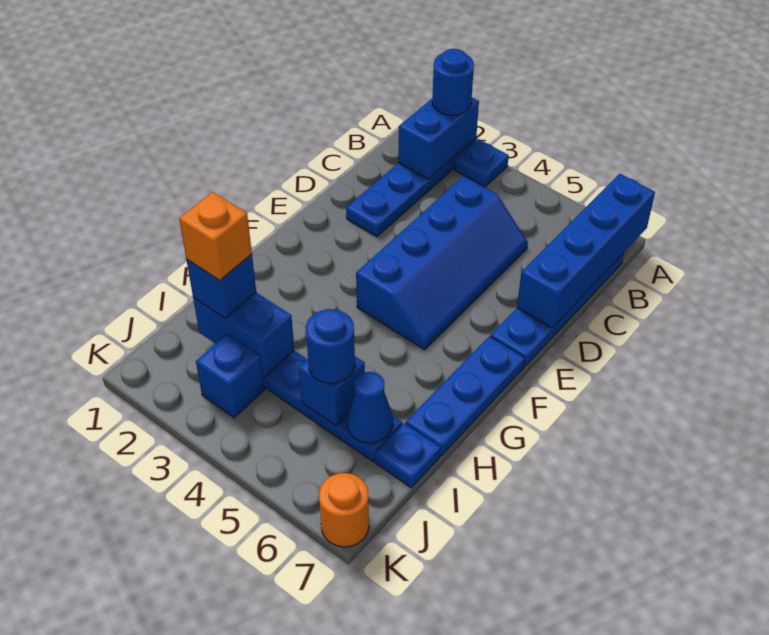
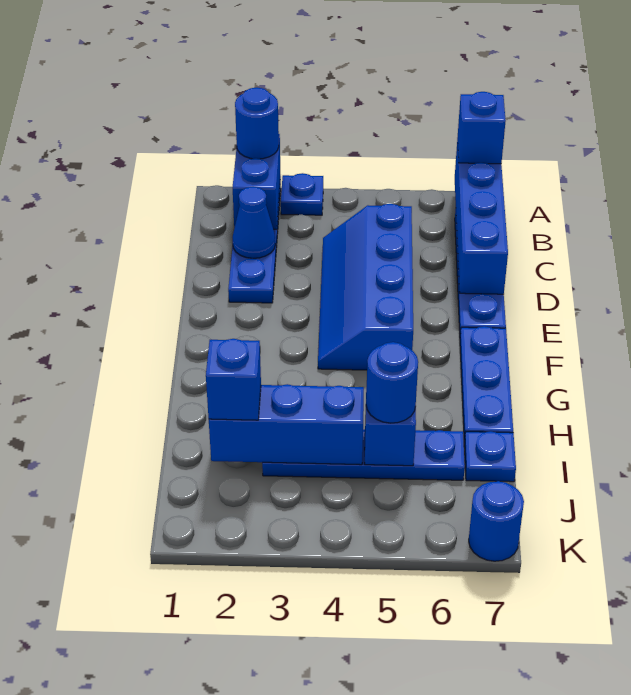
blue slope C4:F5 level 1 top 4 -> blue slope C4:F5 level 1 top 5
blue brick I2:I3 level 2 -> blue brick I2:I4 level 2
orange brick I2 level 4 -> none
blue cone I6 level 2 -> blue cone C2 level 2
blue brick J3 level 1 -> blue brick A7 level 3
orange round brick K7 level 1 -> blue round brick K7 level 1

